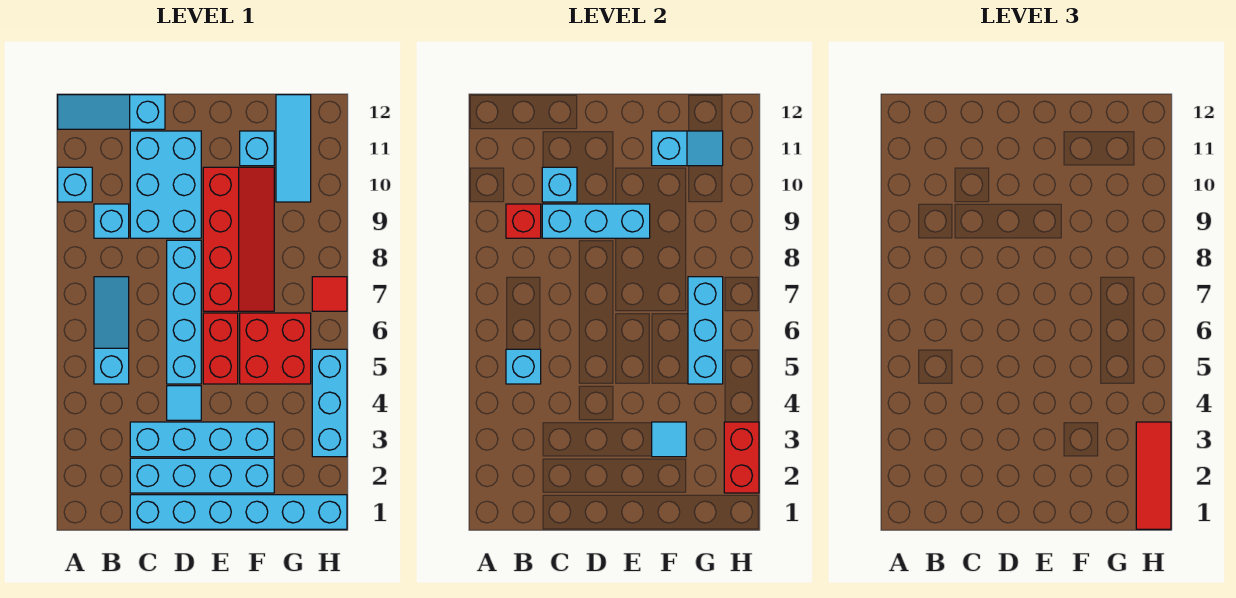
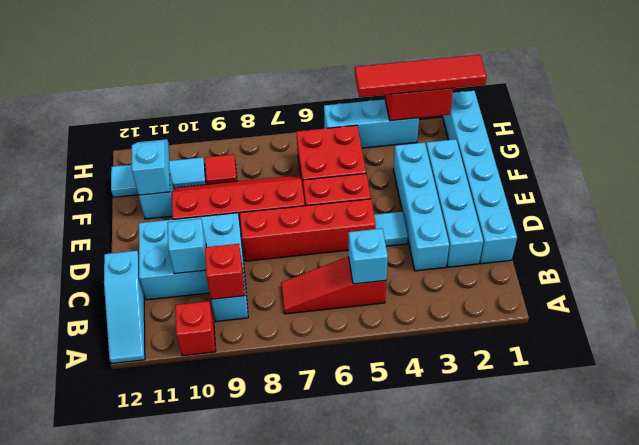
cyan brick A10 level 1 -> red brick A10 level 1
cyan slope B5:B7 level 1 top 5 -> red slope B5:B7 level 1 top 5
cyan brick C9:E9 level 2 -> none
cyan brick D5:D8 level 1 -> red brick D5:D8 level 1
cyan tile F3 level 2 -> none
cyan brick G5:G7 level 2 -> none
red tile H1:H3 level 3 -> red tile H1:H4 level 3
red tile H7 level 1 -> red tile G9 level 1

